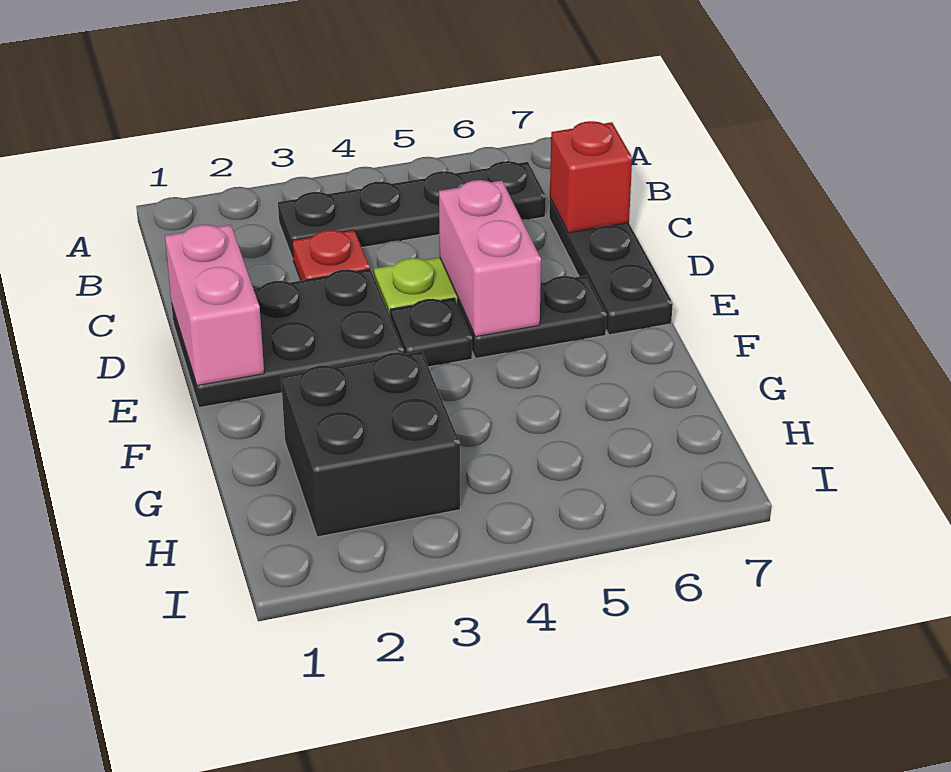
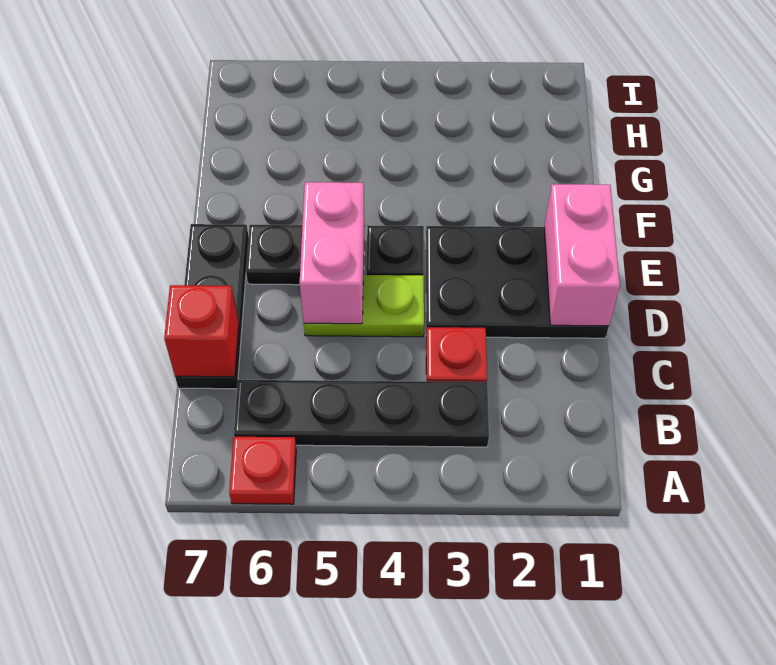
none -> red plate A6 level 1
black brick G2:H3 level 1 -> none

